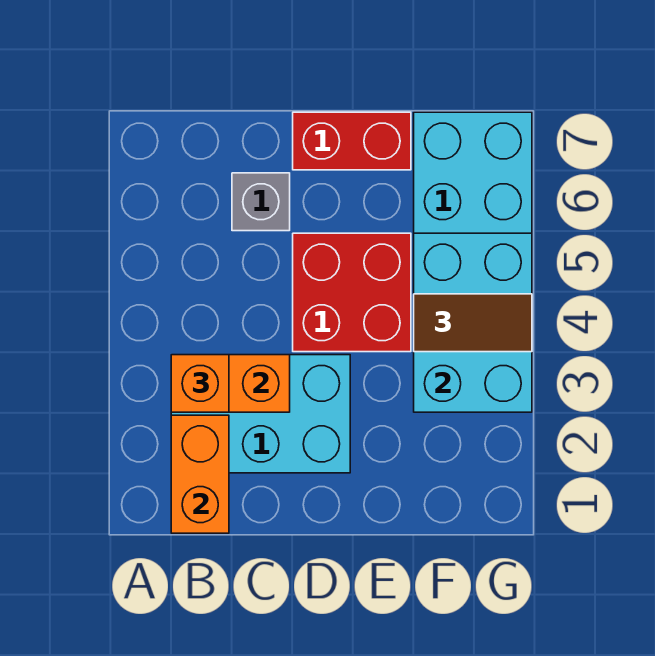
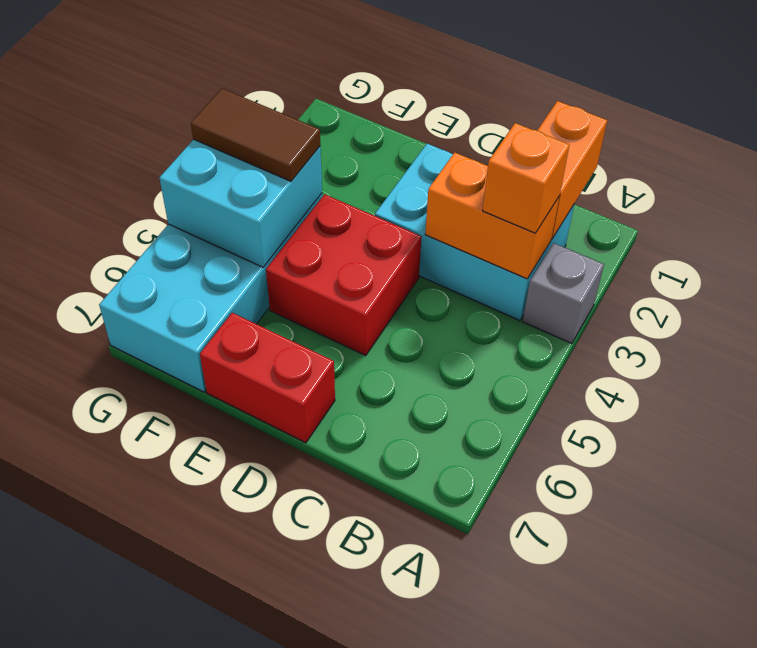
grey brick C6 level 1 -> grey brick A3 level 1
cyan brick F3:G5 level 2 -> cyan brick F4:G5 level 2

